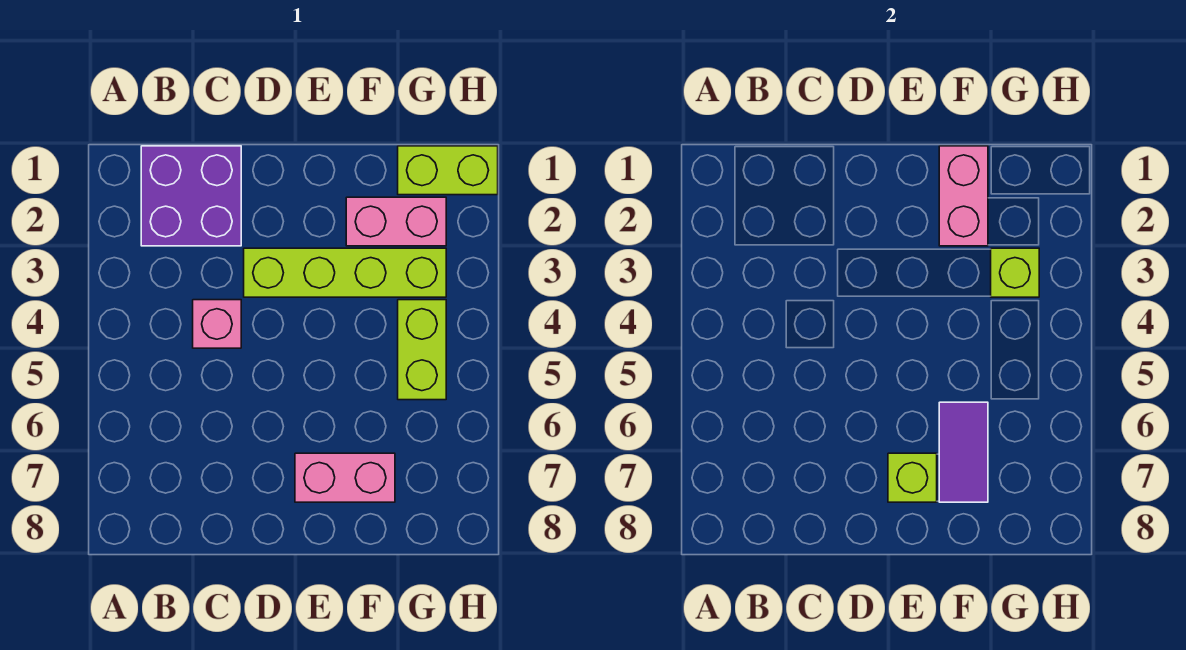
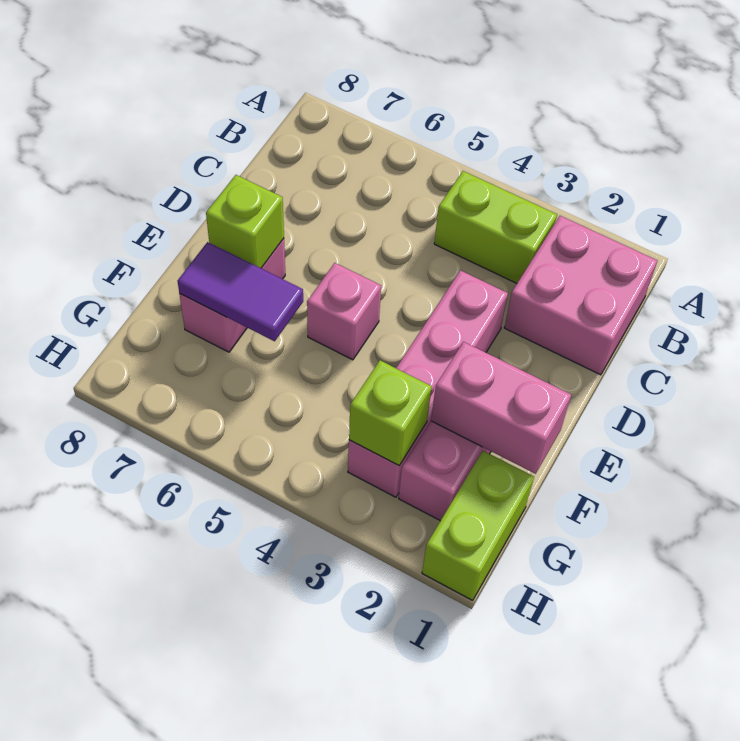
purple brick B1:C2 level 1 -> pink brick B1:C2 level 1
pink brick C4 level 1 -> pink brick E5 level 1
lime brick D3:G3 level 1 -> pink brick D3:G3 level 1
lime brick G4:G5 level 1 -> lime brick B3:B4 level 1

